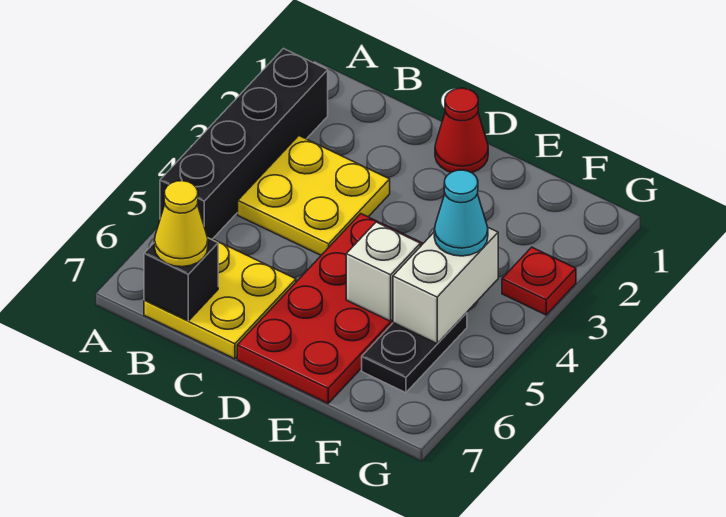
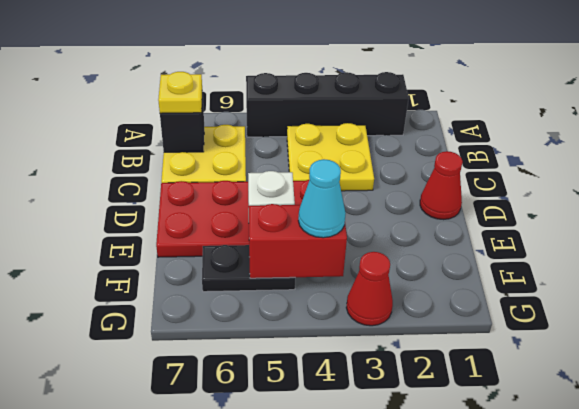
yellow cone B7 level 3 -> yellow plate B7 level 3
white brick F4:F5 level 2 -> red brick F4:F5 level 2
red plate G3 level 1 -> red cone G3 level 1

